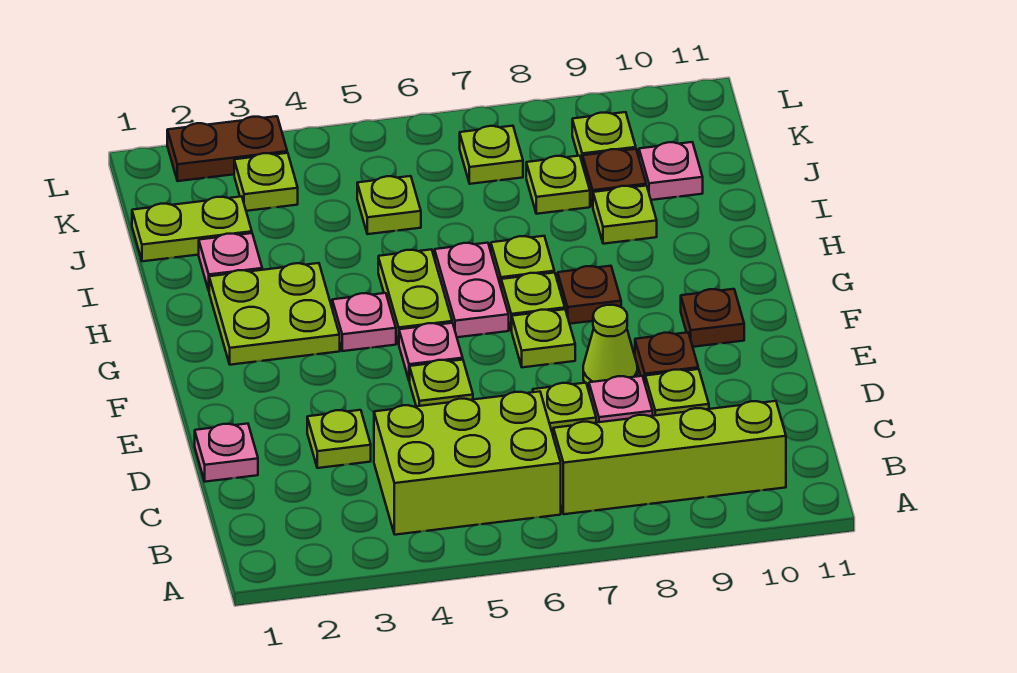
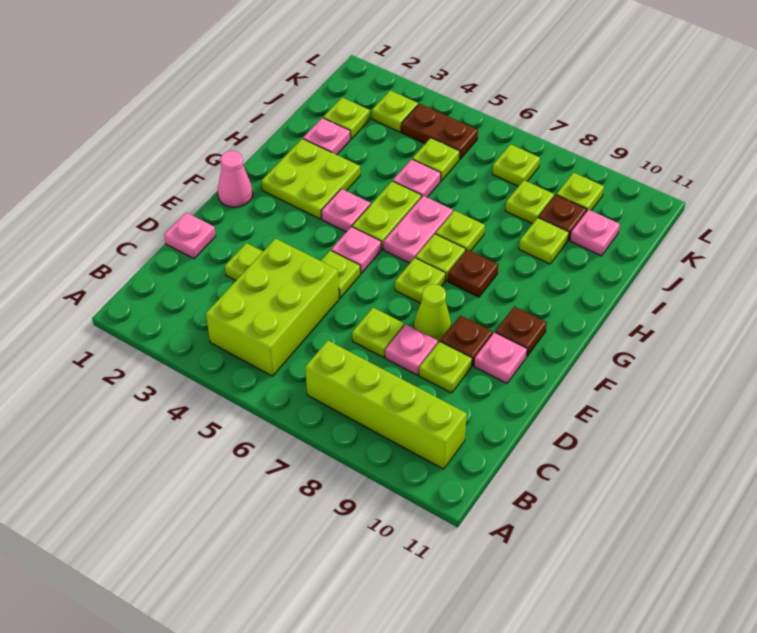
lime brick B4:C6 level 1 -> lime brick B4:D5 level 1
none -> pink plate E10 level 1
none -> pink cone F1 level 1
none -> pink plate I5 level 1
lime plate J1:J2 level 1 -> lime plate J2 level 1
brown plate L2:L3 level 1 -> brown plate K4:K5 level 1

